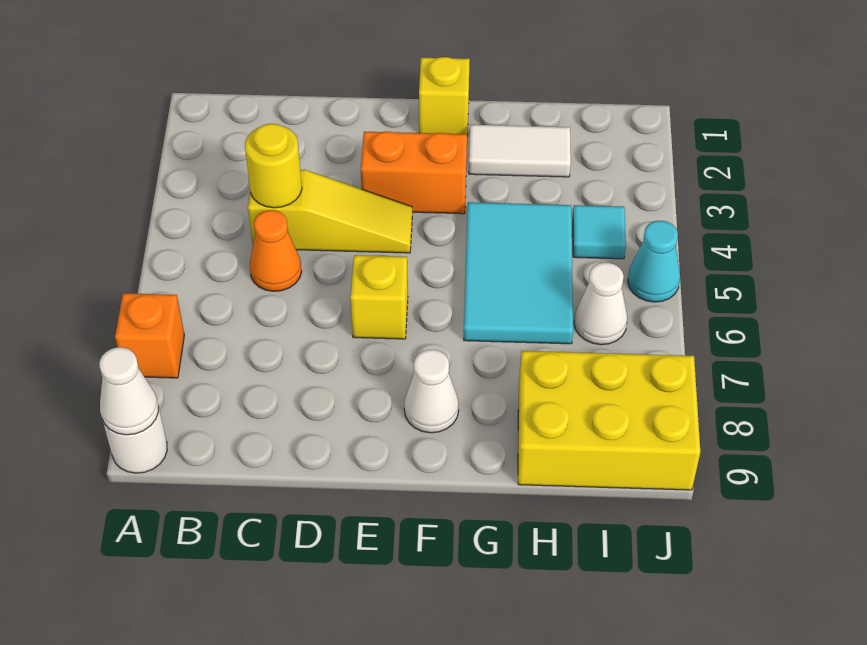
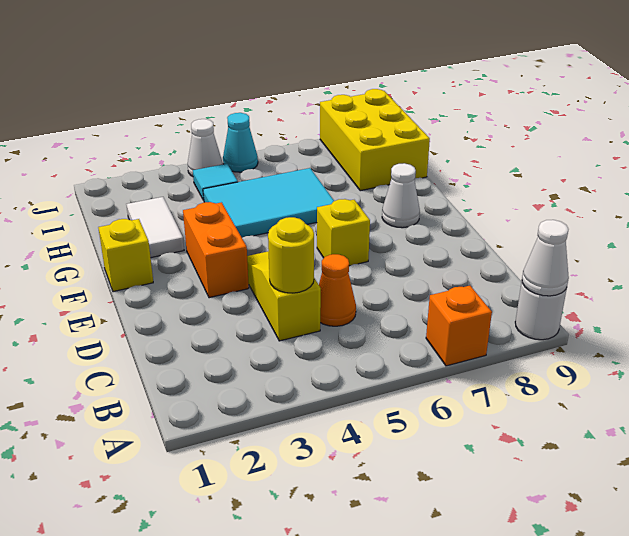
white cone I6 level 1 -> white cone J4 level 1

